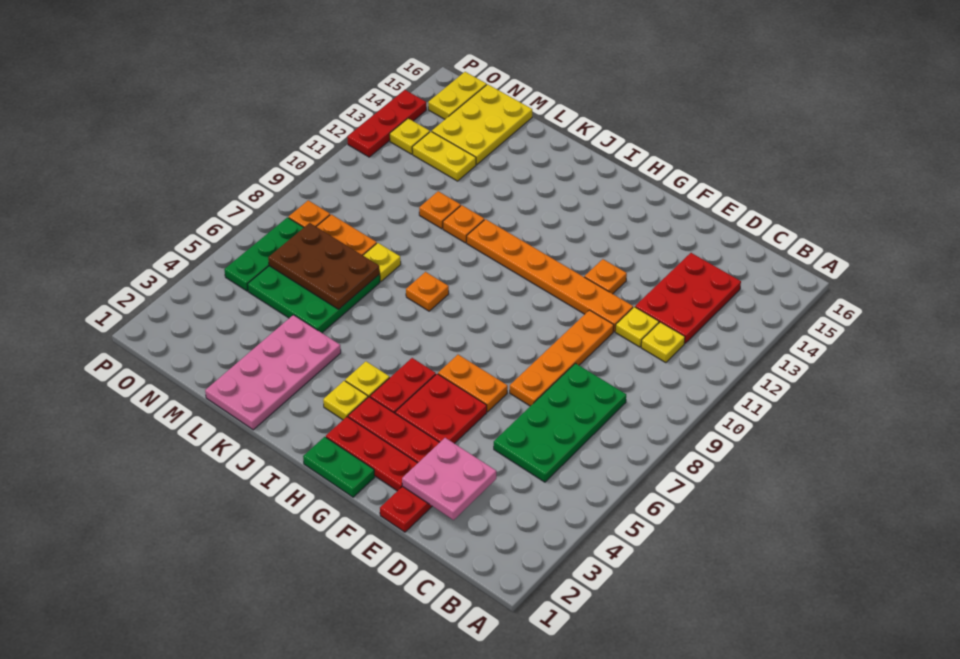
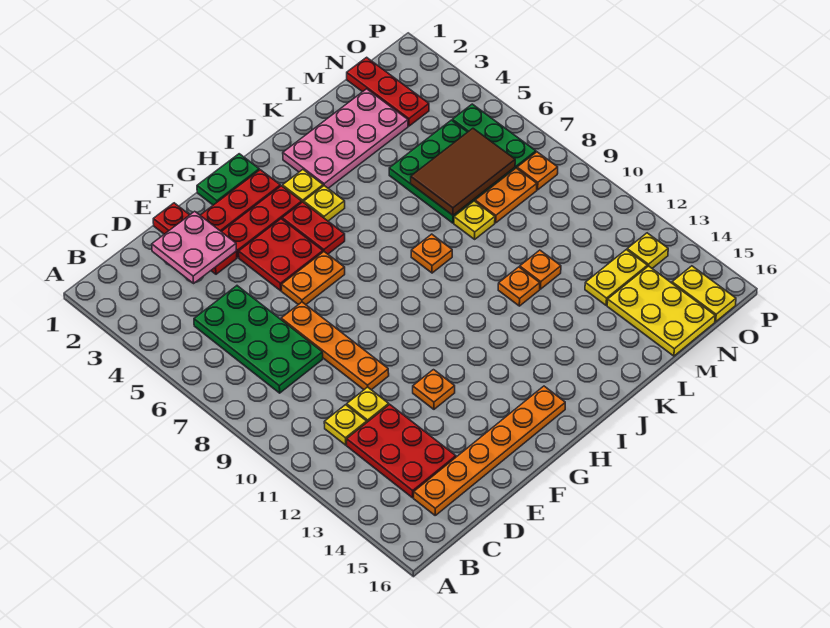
orange plate E11:J11 level 1 -> orange plate C15:H15 level 1
pink plate K1:L4 level 1 -> pink plate J2:M3 level 1
brown plate L6:N7 level 2 -> brown tile L6:N7 level 2
red plate P12:P14 level 1 -> red plate N1:N3 level 1

